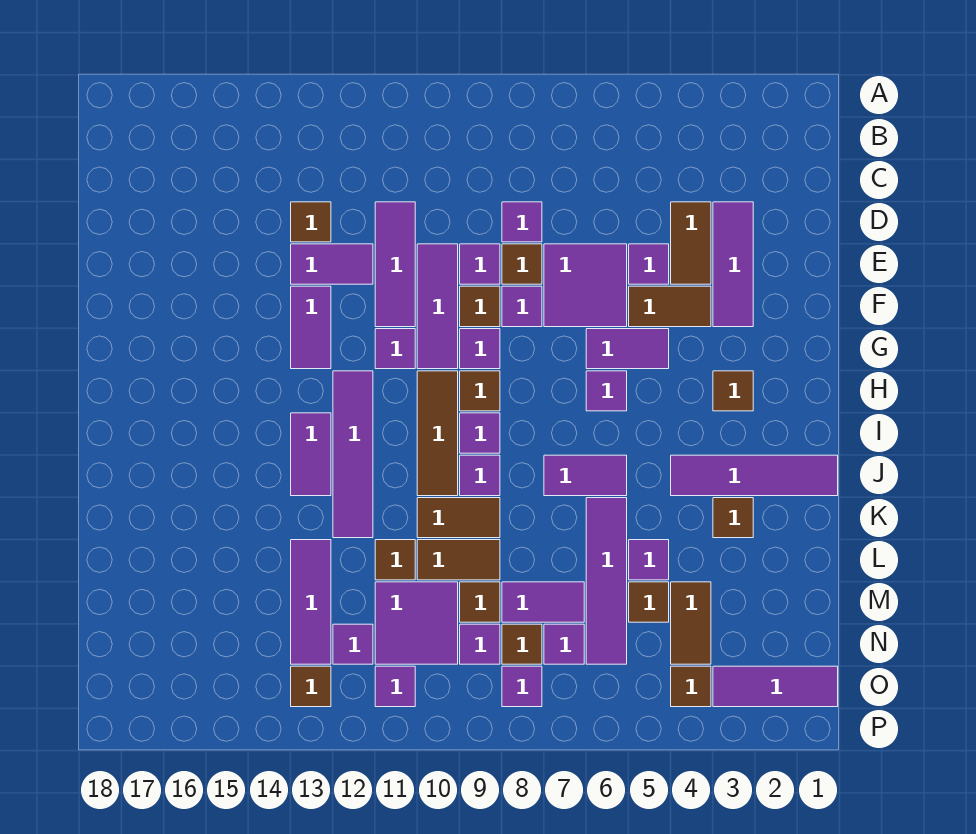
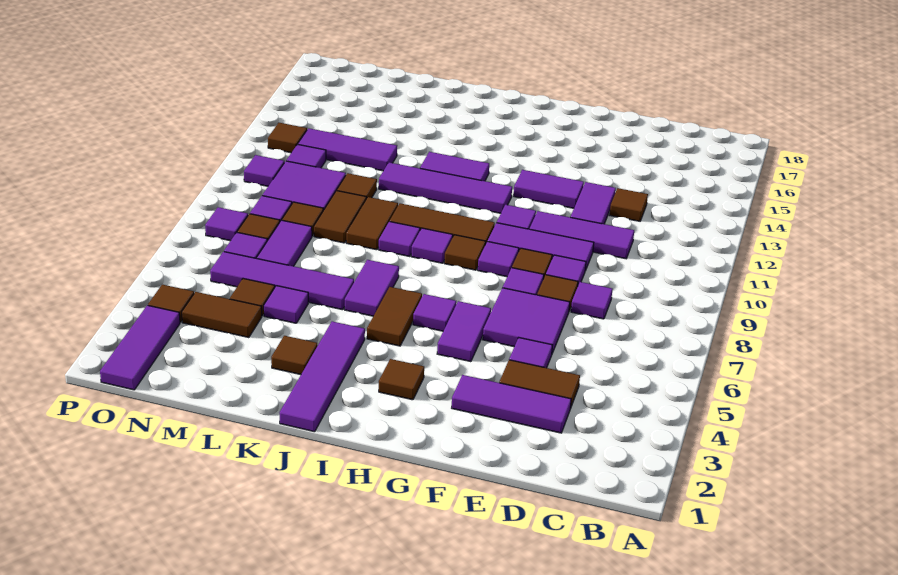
brown tile F4:F5 level 1 -> brown tile I5:I6 level 1

